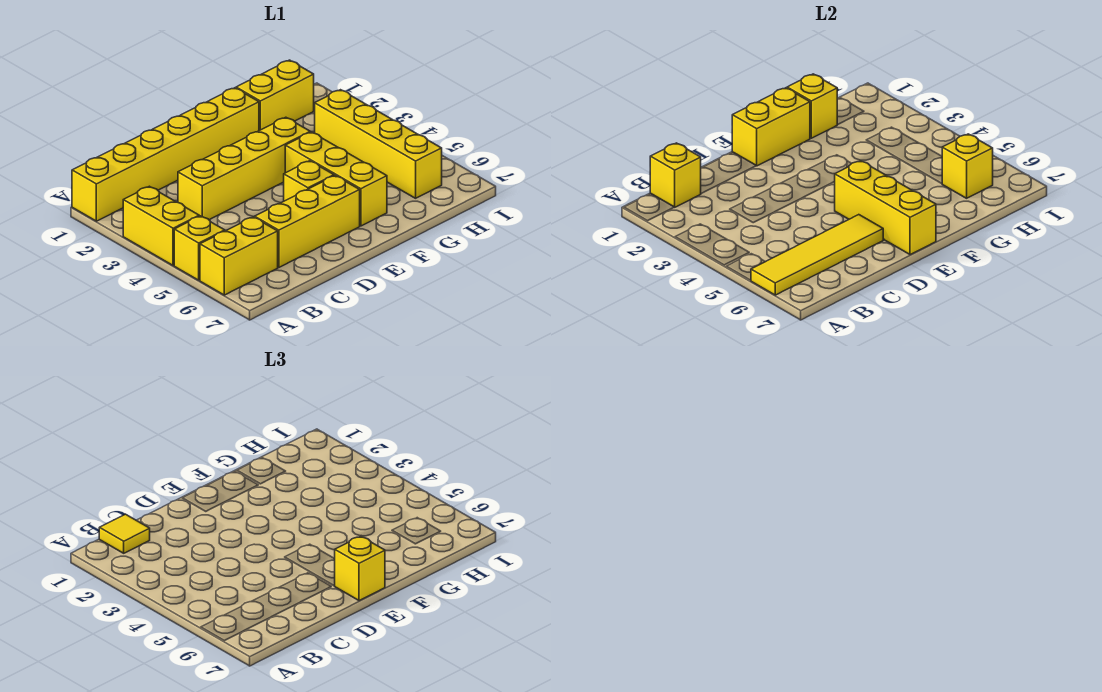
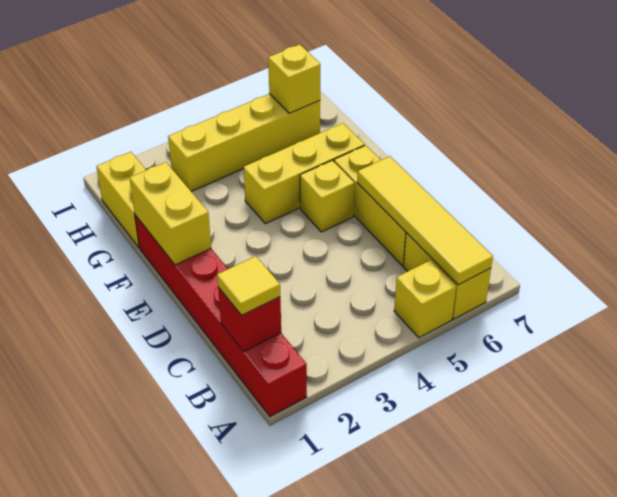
yellow brick A1:F1 level 1 -> red brick A1:F1 level 1
yellow brick A3:A4 level 1 -> none
yellow brick B1 level 2 -> red brick B1 level 2
yellow brick C3:F3 level 1 -> none
yellow brick E5:E7 level 2 -> none
yellow brick E7 level 3 -> none
yellow brick G1 level 2 -> none

